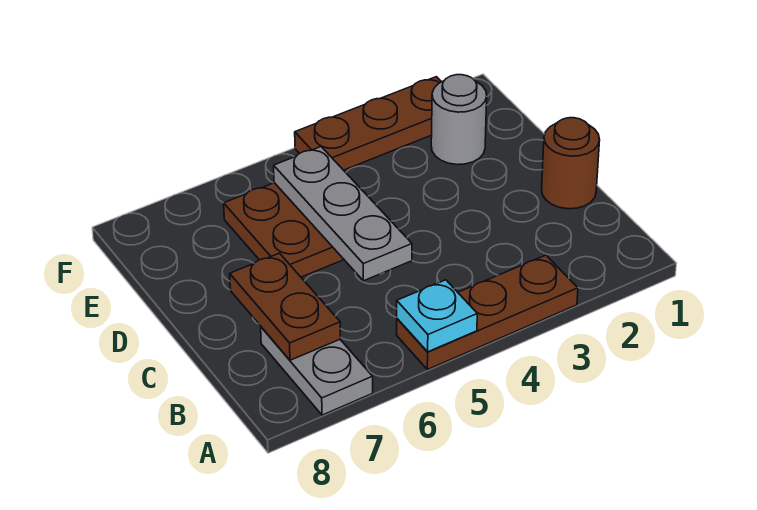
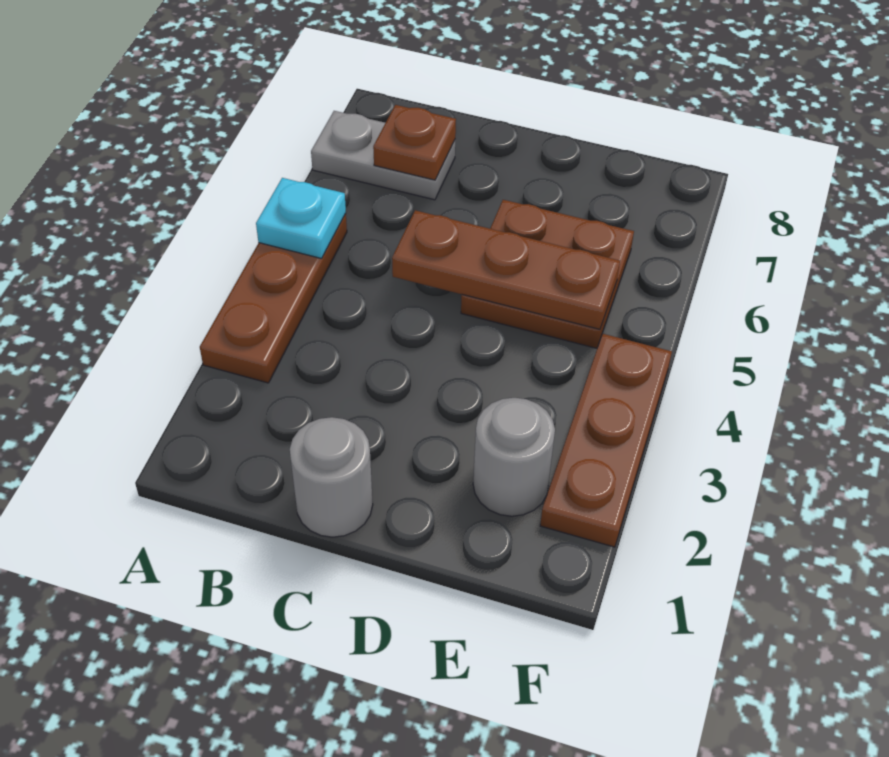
brown plate B7:C7 level 2 -> brown plate B7 level 2
brown round brick C1 level 1 -> grey round brick C1 level 1
grey plate C5:E5 level 2 -> brown plate C5:E5 level 2

